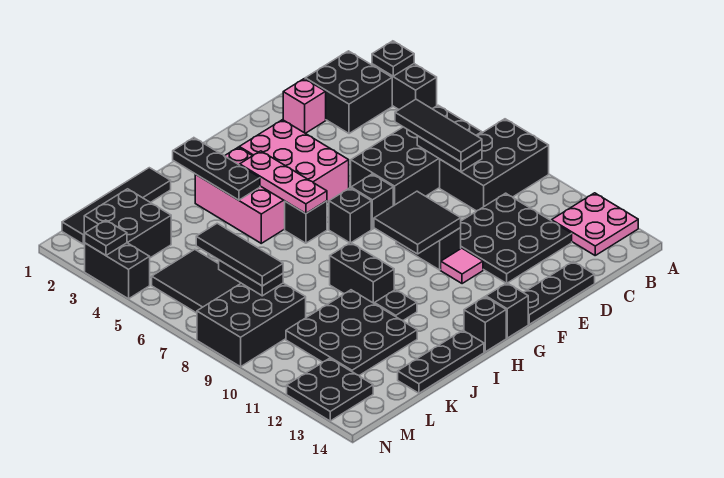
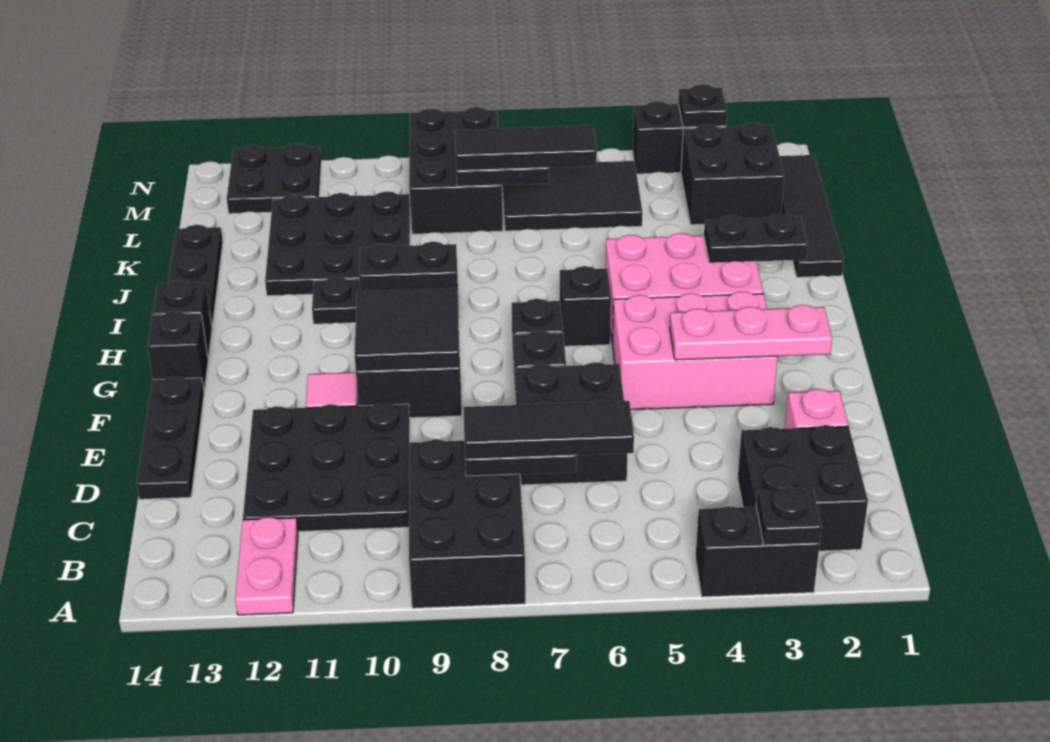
pink plate A12:B13 level 1 -> pink plate A12:B12 level 1
black brick B6:E7 level 1 -> black brick D6:E7 level 1
pink plate H4:H6 level 2 -> pink plate F2:F4 level 2
black plate I2:I4 level 2 -> black plate I2:I3 level 2

